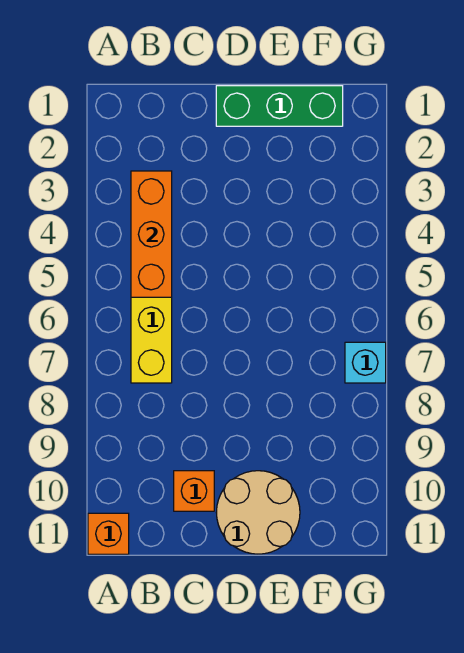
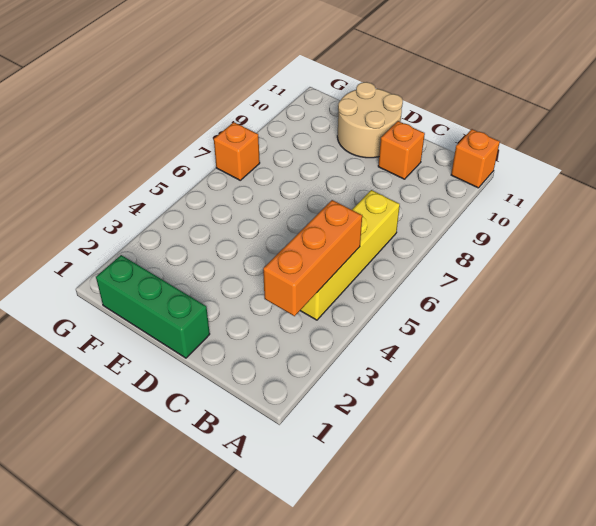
cyan brick G7 level 1 -> orange brick G7 level 1

